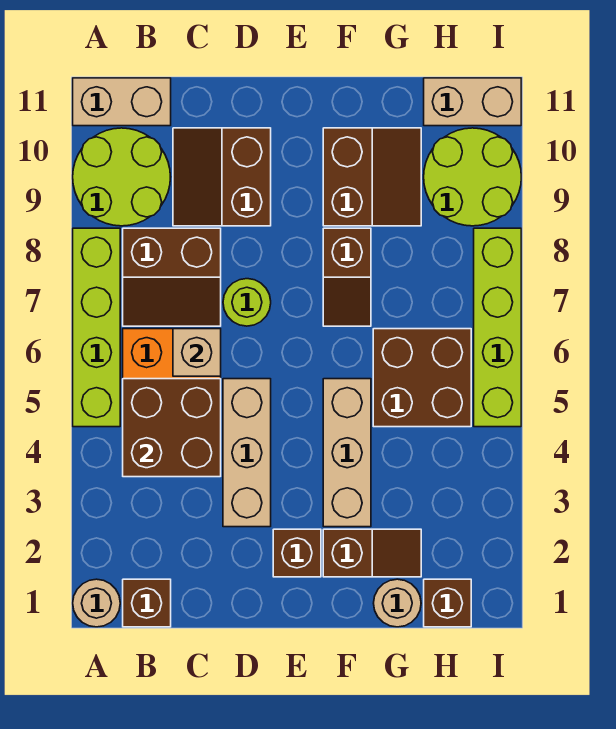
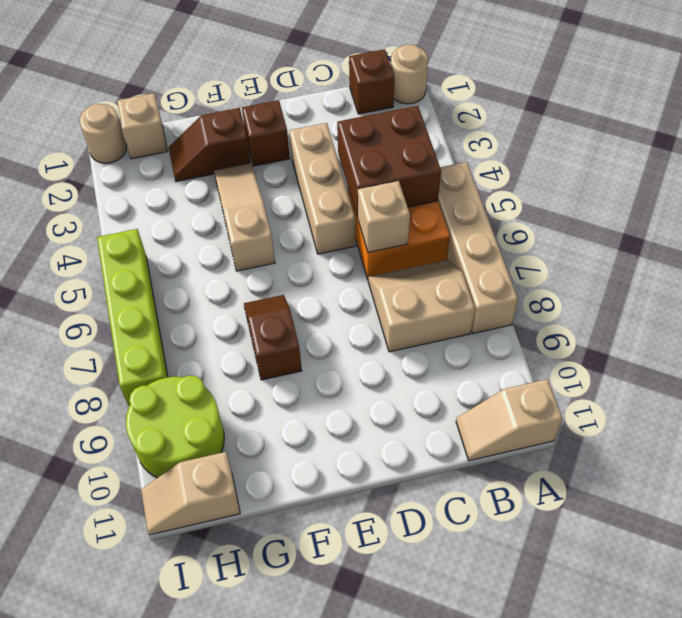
lime brick A5:A8 level 1 -> tan brick A5:A8 level 1
lime round brick A9:B10 level 1 -> none
tan brick A11:B11 level 1 -> tan slope A11:B11 level 1 top A
brown slope B7:C8 level 1 top 8 -> tan slope B7:C8 level 1 top 8
brown slope C9:D10 level 1 top D -> none
lime round brick D7 level 1 -> none
tan brick F3:F5 level 1 -> tan slope F3:F5 level 1 top 5
brown slope F9:G10 level 1 top F -> none
tan round brick G1 level 1 -> tan round brick I1 level 1
brown brick G5:H6 level 1 -> none
brown brick H1 level 1 -> tan brick H1 level 1
tan brick H11:I11 level 1 -> tan slope H11:I11 level 1 top H

